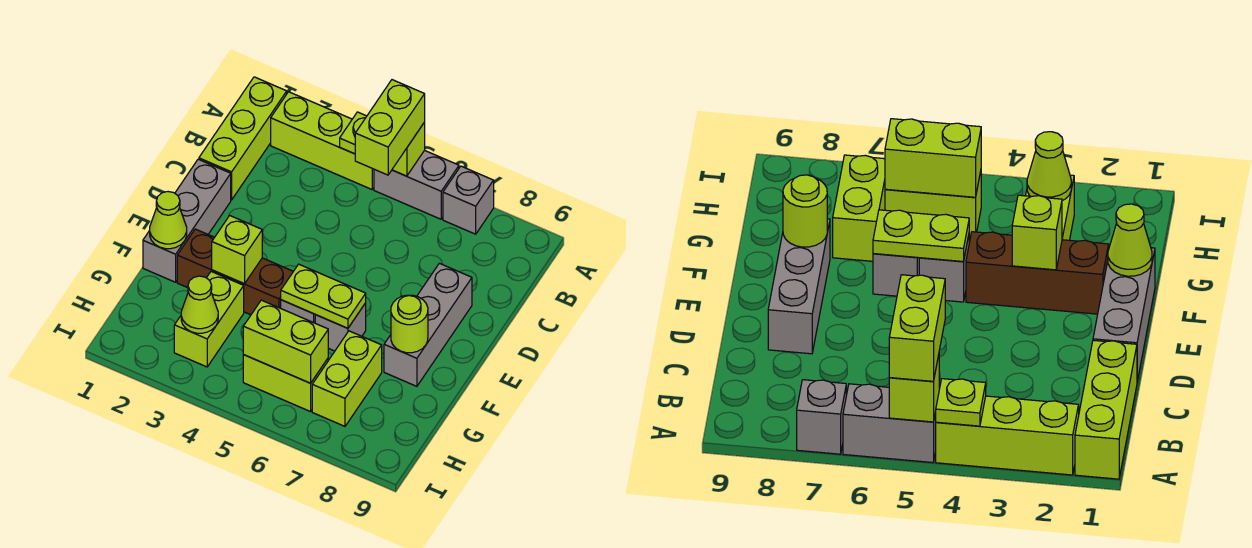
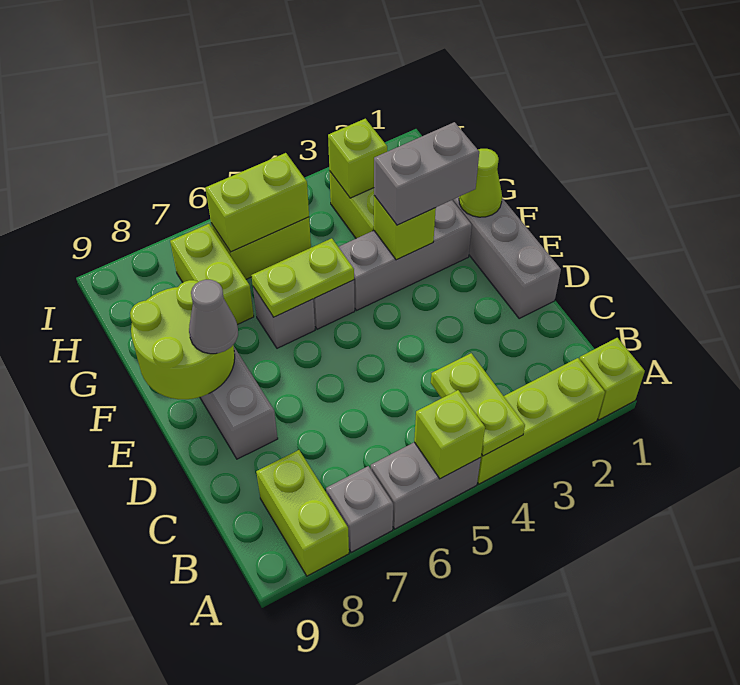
lime brick A1:C1 level 1 -> lime brick A1 level 1
lime plate A4 level 2 -> lime plate A4:B4 level 2
lime brick A5:B5 level 3 -> lime brick A8:B8 level 1
none -> grey cone E8 level 3
brown brick F2:F4 level 1 -> grey brick F2:F4 level 1
none -> grey brick F2:F3 level 3
lime round brick F8 level 2 -> lime round brick E8:F9 level 2
lime cone H3 level 2 -> lime brick H3 level 2

